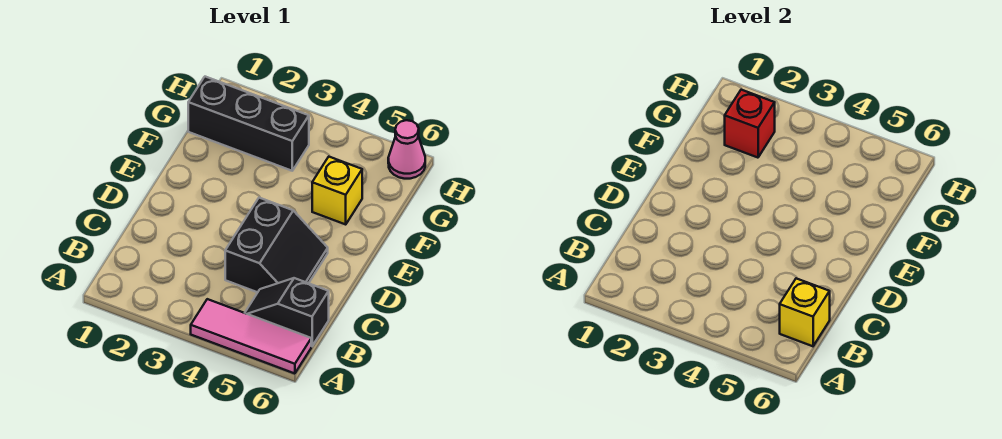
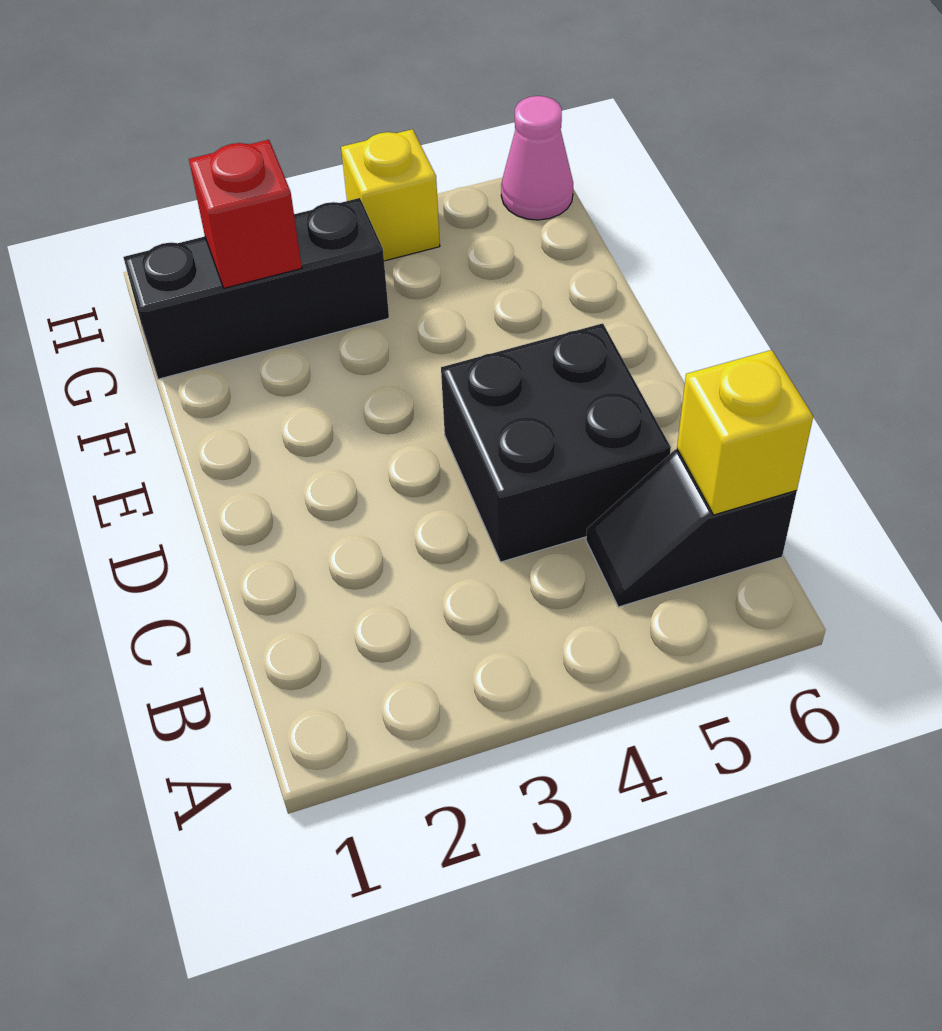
pink tile A4:A6 level 1 -> none
black slope C4:D5 level 1 top 4 -> black brick C4:D5 level 1
yellow brick F5 level 1 -> yellow brick H4 level 1

